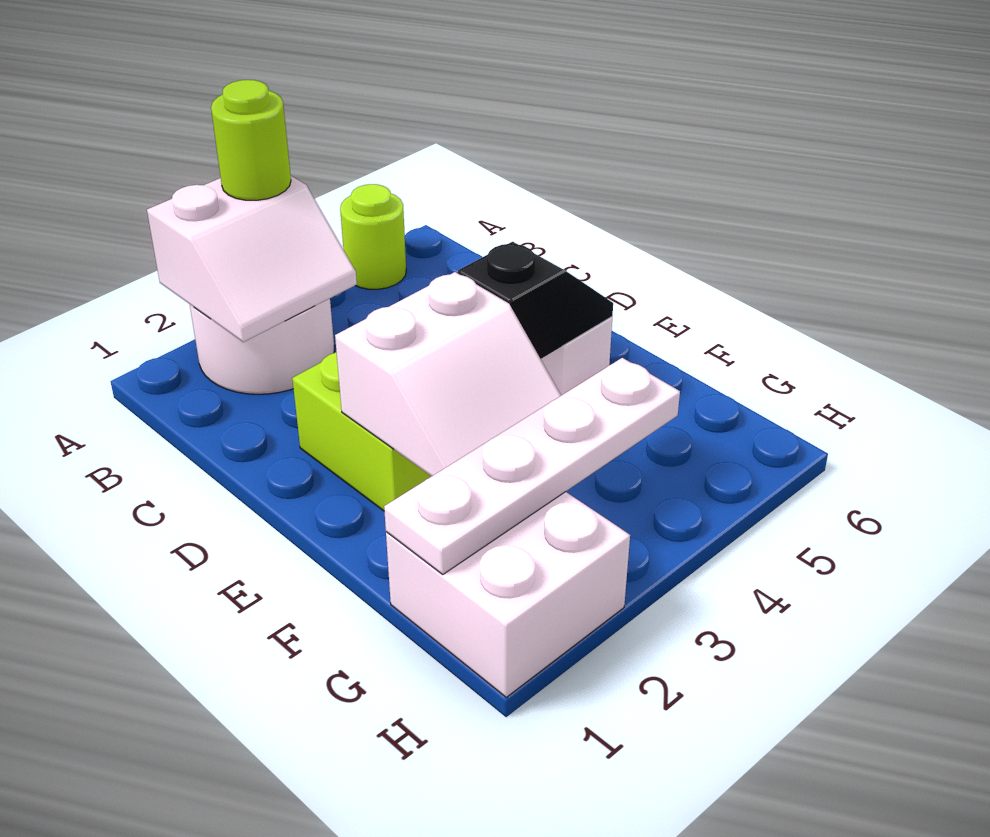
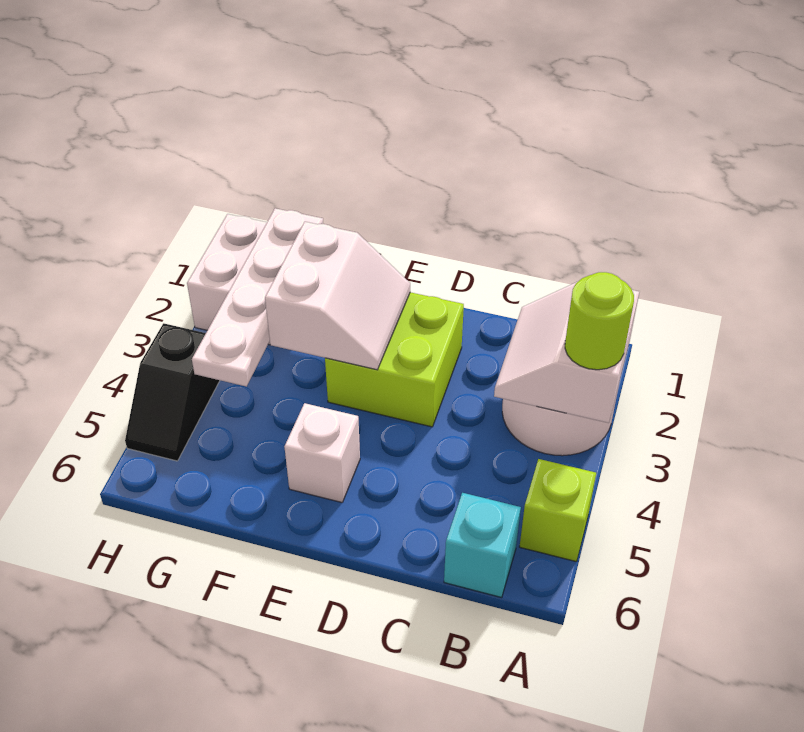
lime round brick A5 level 1 -> lime brick A5 level 1
none -> cyan brick B6 level 1
white slope E2:F3 level 2 top E -> white slope E2:F3 level 2 top F
black slope E4:E5 level 2 top 4 -> black slope H4:H5 level 1 top 4

